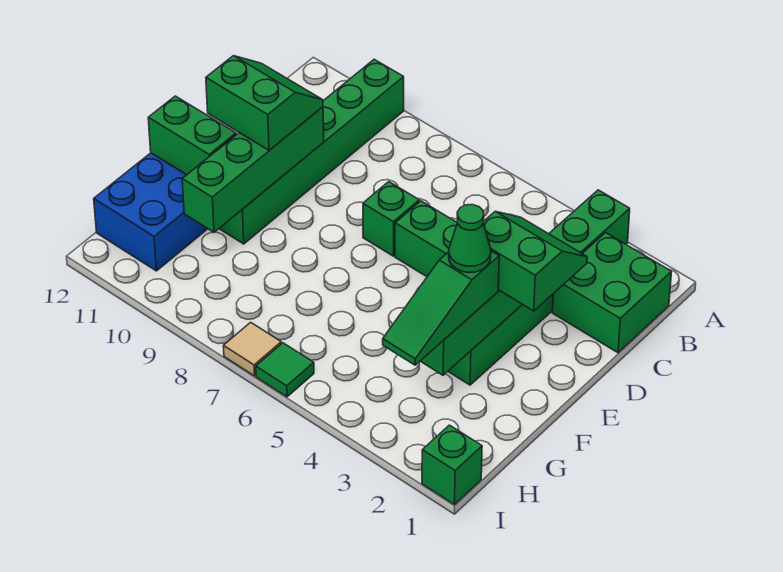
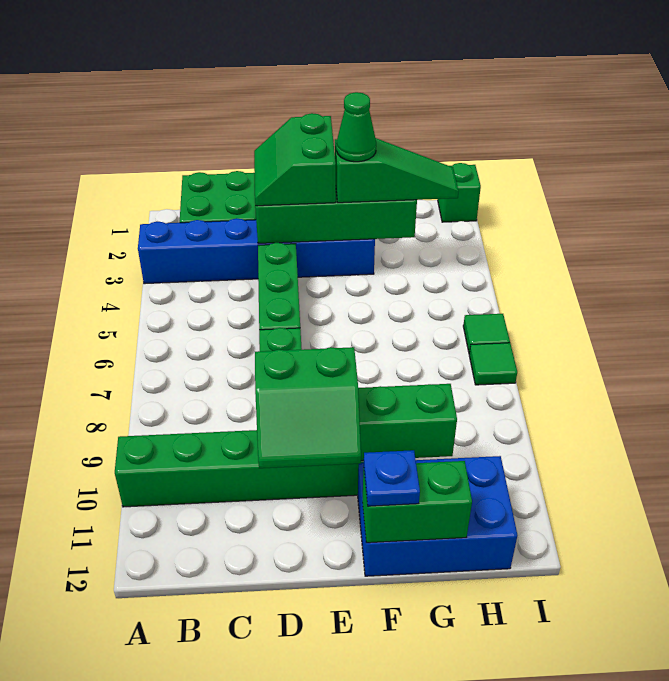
green brick A3:F3 level 1 -> blue brick A3:F3 level 1
green slope D10:E11 level 3 top E -> green slope D10:E11 level 3 top 10
green brick F11:F12 level 2 -> green brick F12:G12 level 2
none -> blue plate F12 level 3
tan tile I7 level 1 -> green tile I7 level 1

